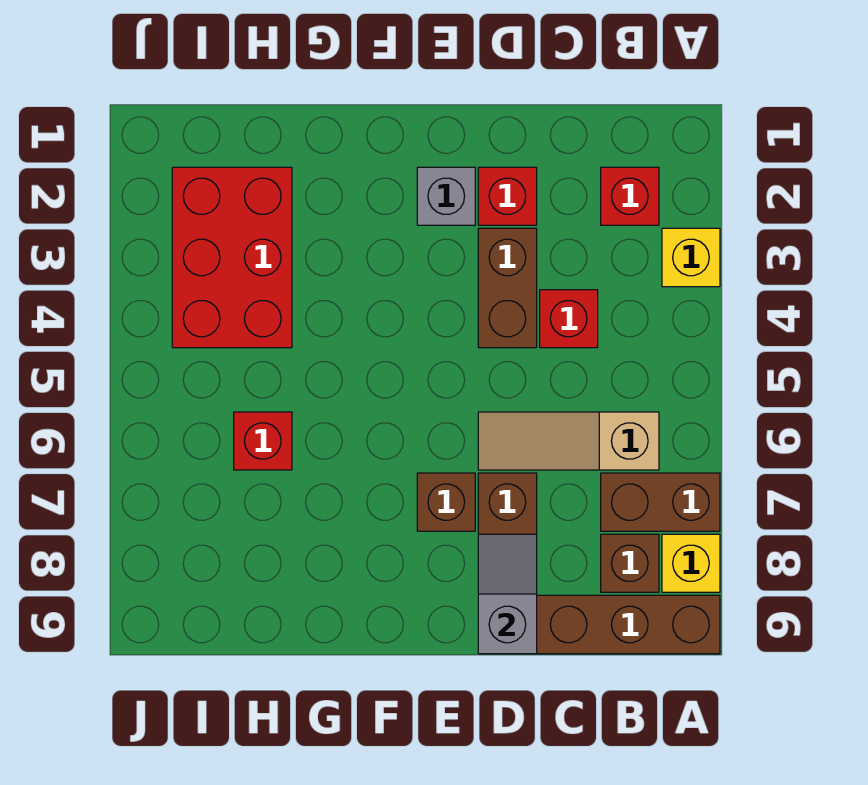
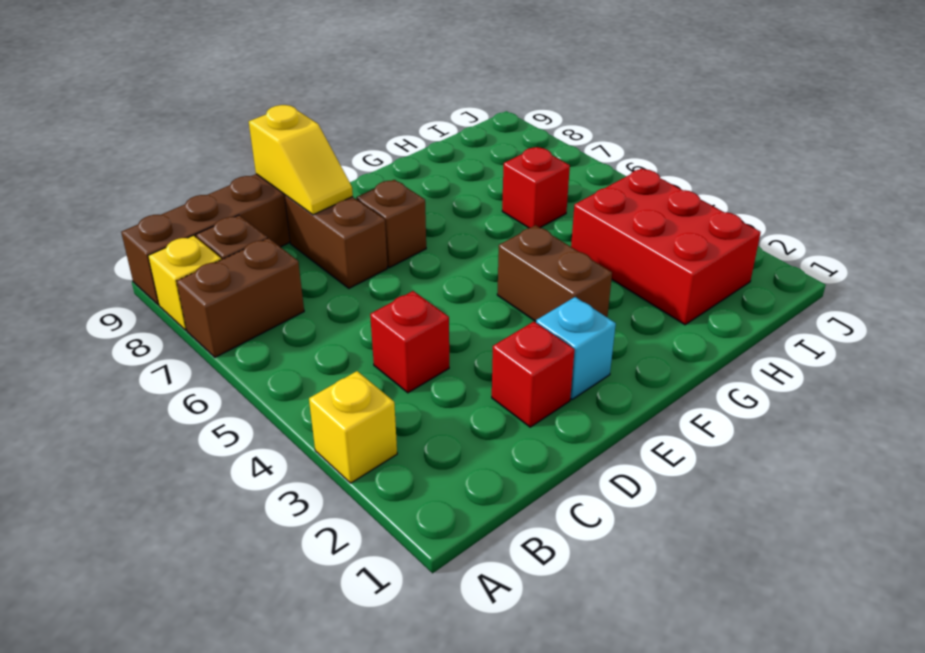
red brick B2 level 1 -> none
tan slope B6:D6 level 1 top B -> none
brown brick D3:D4 level 1 -> brown brick F3:F4 level 1
grey slope D8:D9 level 2 top 9 -> yellow slope D8:D9 level 2 top 9
grey brick E2 level 1 -> cyan brick E2 level 1

